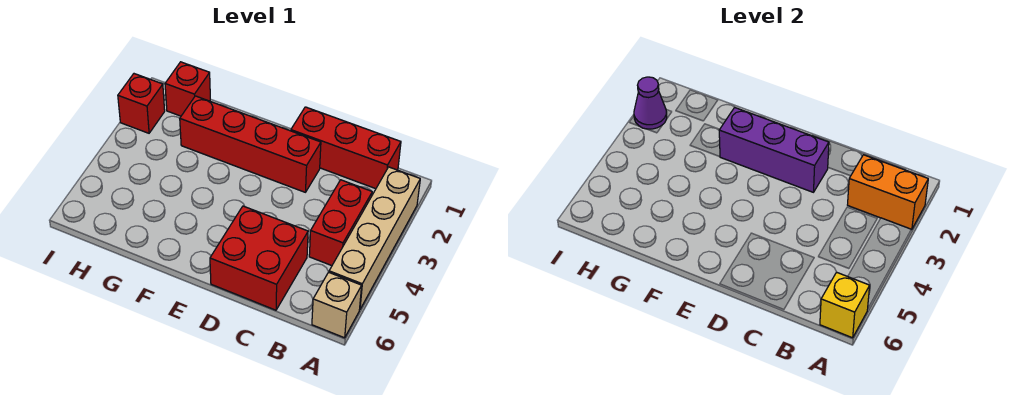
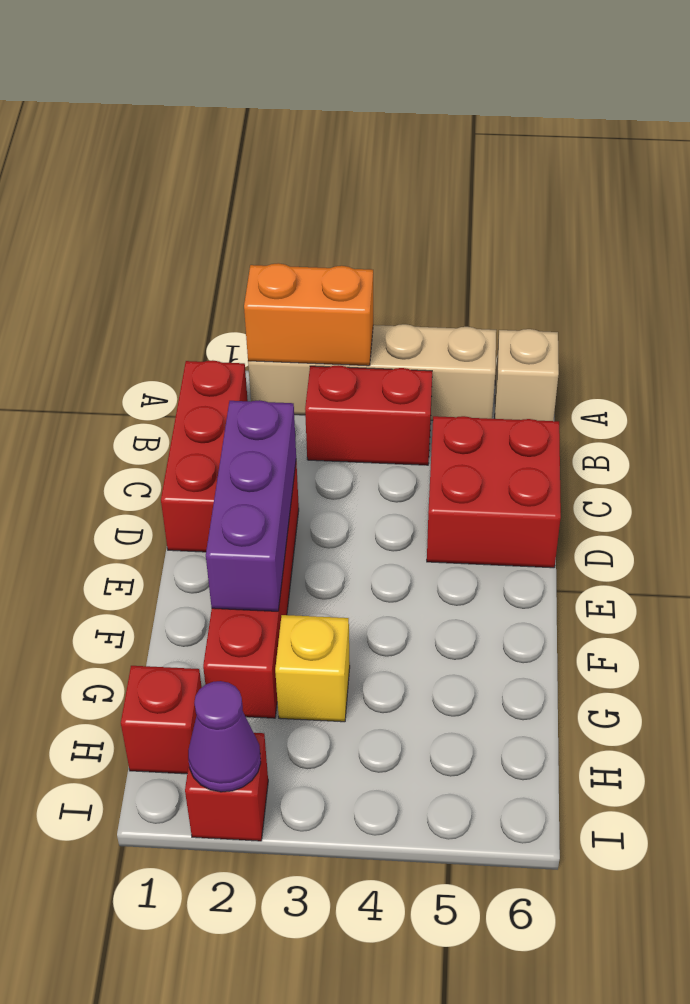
orange brick A2:B2 level 2 -> orange brick A2:A3 level 2
yellow brick A6 level 2 -> yellow brick G3 level 1

